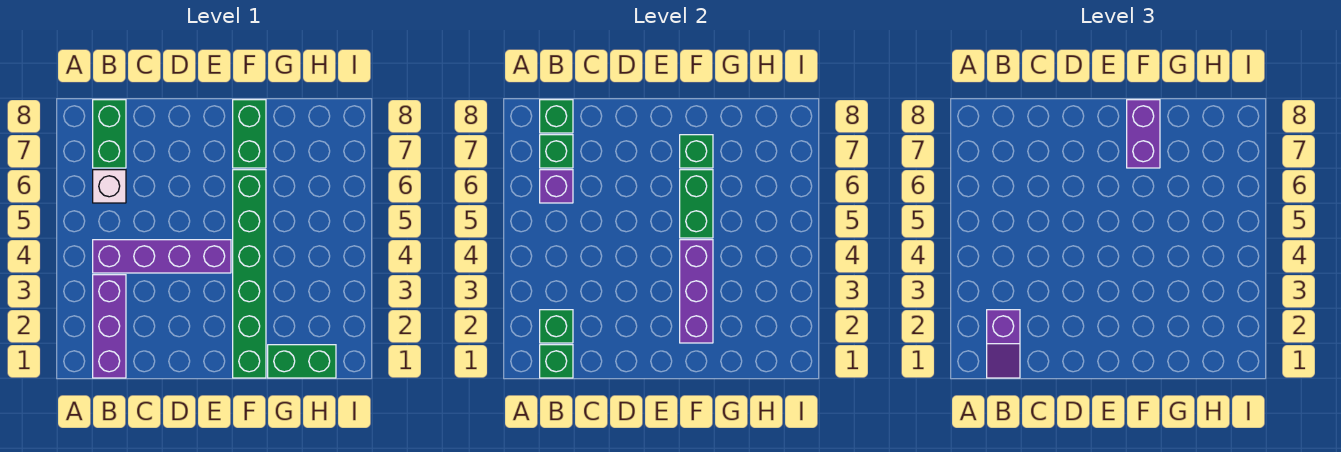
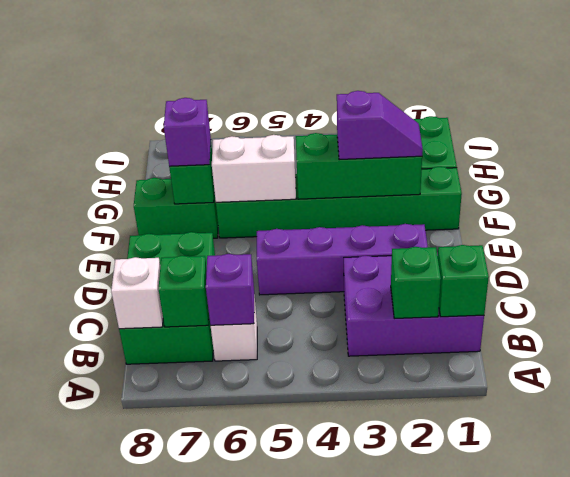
purple brick B1:B3 level 1 -> purple brick B1:C3 level 1
purple slope B1:B2 level 3 top 2 -> purple slope F2:F3 level 3 top 3
purple brick B4:E4 level 1 -> purple brick D2:D5 level 1
green brick B7:B8 level 1 -> green brick B7:D8 level 1
green brick B8 level 2 -> white brick B8 level 2
purple brick F2:F4 level 2 -> green brick F2:F4 level 2
green brick F5:F6 level 2 -> white brick F5:F6 level 2
purple brick F7:F8 level 3 -> purple brick F7 level 3

